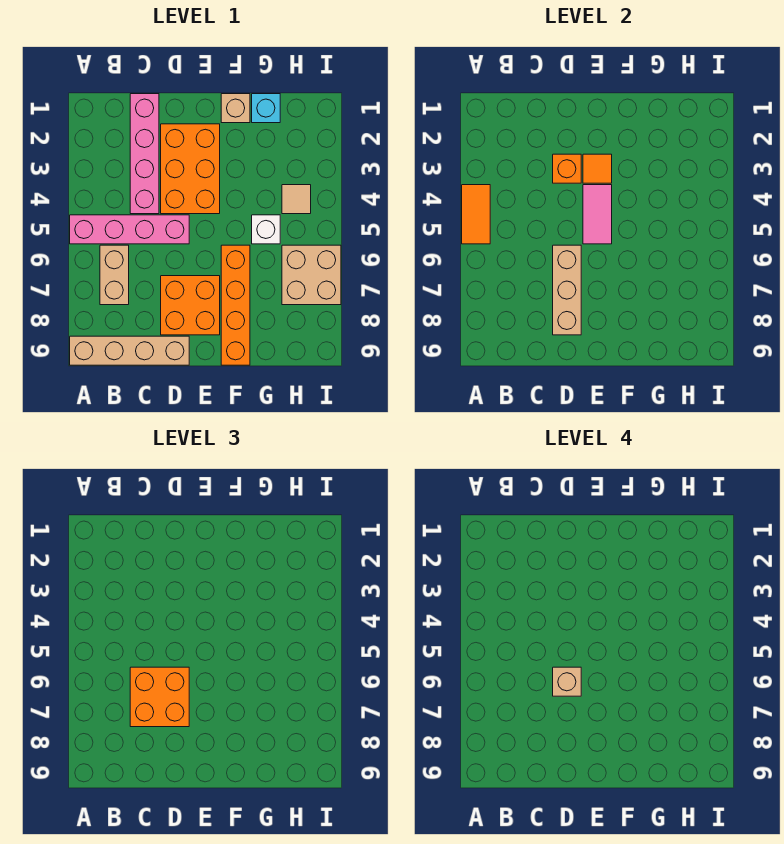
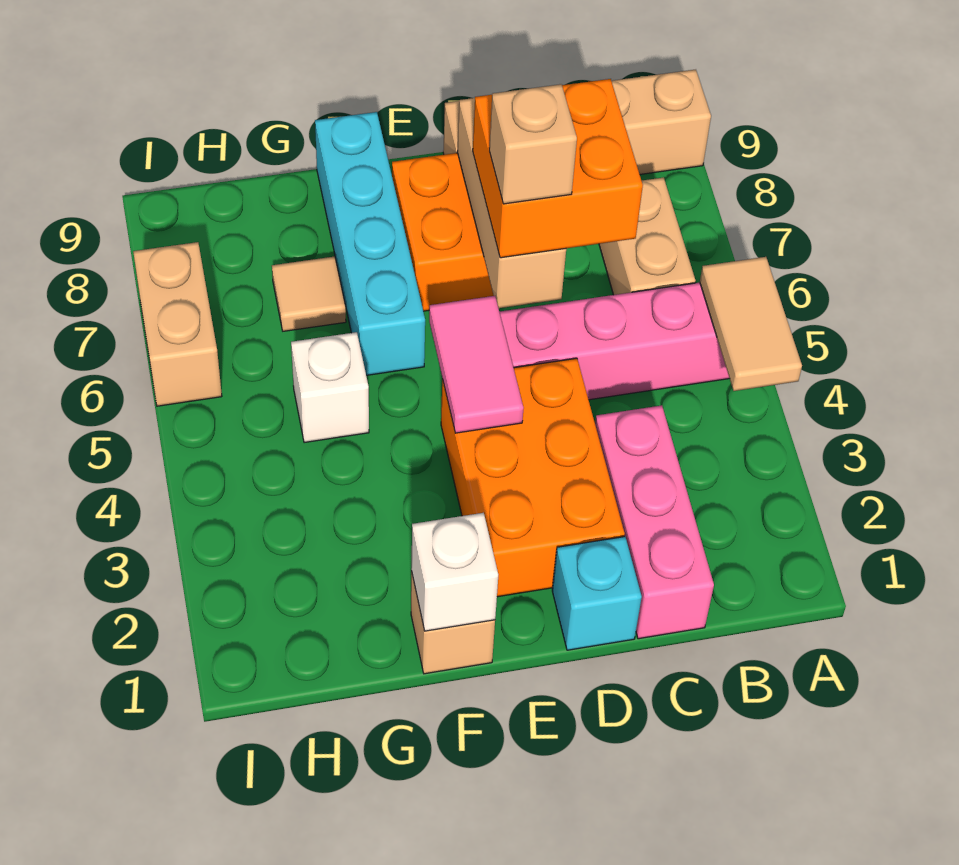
orange tile A4:A5 level 2 -> tan tile A4:A5 level 2
pink brick C1:C4 level 1 -> pink brick C1:C3 level 1
orange brick D3 level 2 -> none
orange tile E3 level 2 -> none
none -> white brick F1 level 2
orange brick F6:F9 level 1 -> cyan brick F6:F9 level 1
cyan brick G1 level 1 -> cyan brick D1 level 1
tan tile H4 level 1 -> tan tile G7 level 1
tan brick H6:I7 level 1 -> tan brick I6:I7 level 1

